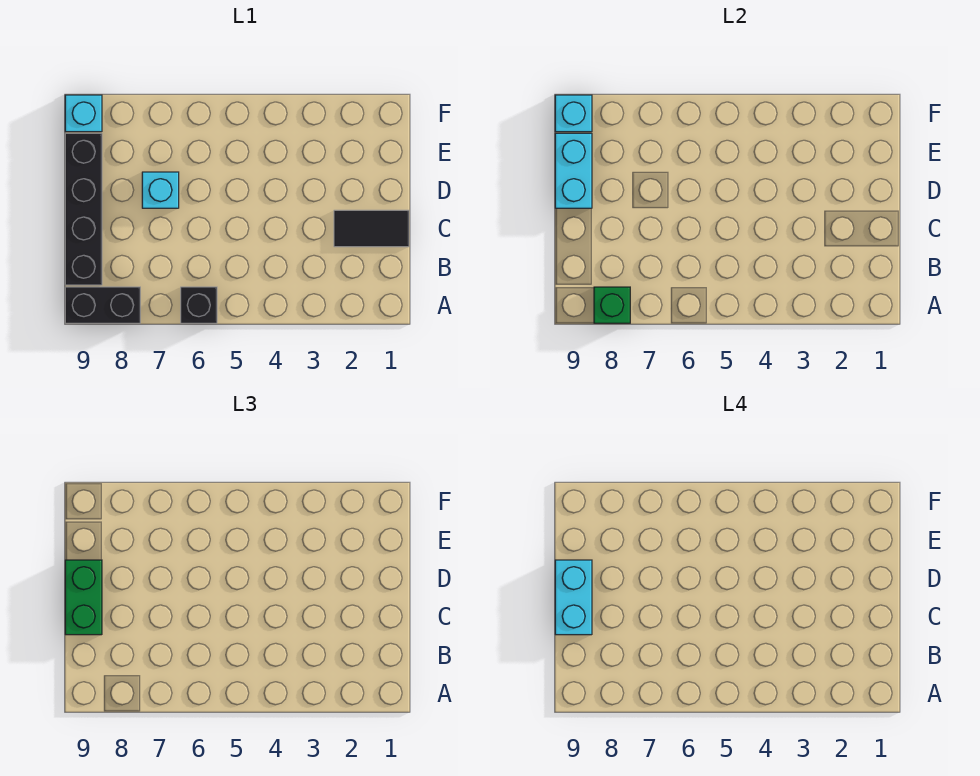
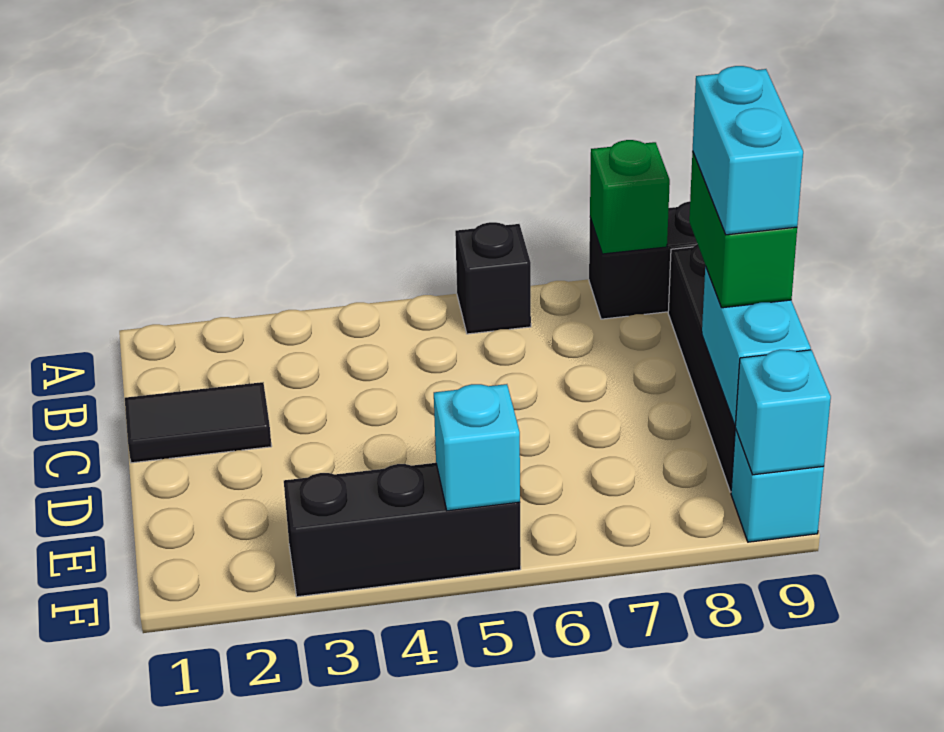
cyan brick D7 level 1 -> cyan brick F5 level 2
none -> black brick F3:F5 level 1

